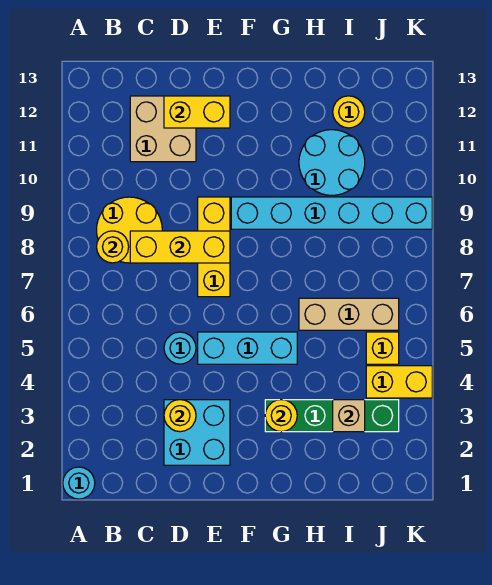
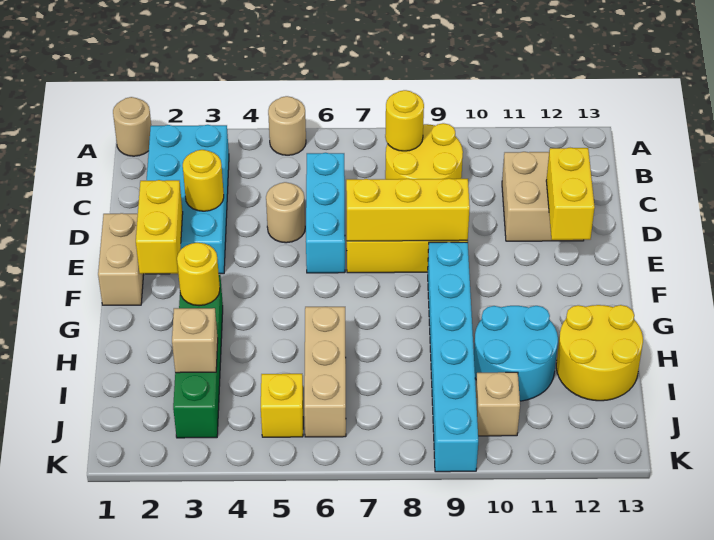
cyan round brick A1 level 1 -> tan round brick A1 level 1
none -> tan round brick A5 level 1
yellow brick C8:E8 level 2 -> yellow brick E7:E9 level 2
cyan brick D2:E3 level 1 -> cyan brick B2:E3 level 1
cyan round brick D5 level 1 -> tan round brick D5 level 1
none -> tan brick E1:F1 level 1
cyan brick E5:G5 level 1 -> cyan brick C6:E6 level 1
yellow round brick I12 level 1 -> yellow round brick H12:I13 level 1
yellow brick J4:K4 level 1 -> yellow brick E2:F2 level 2
none -> tan brick J10 level 1

